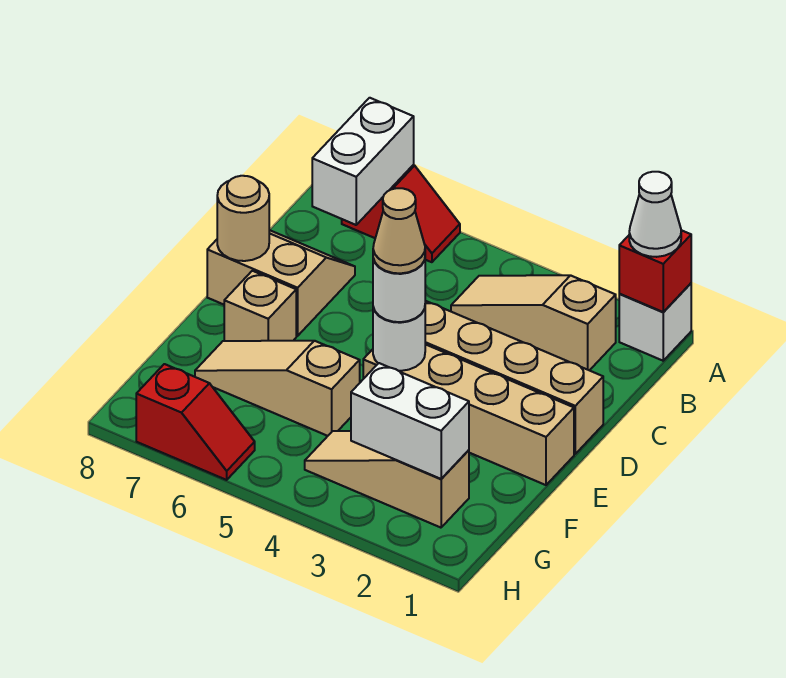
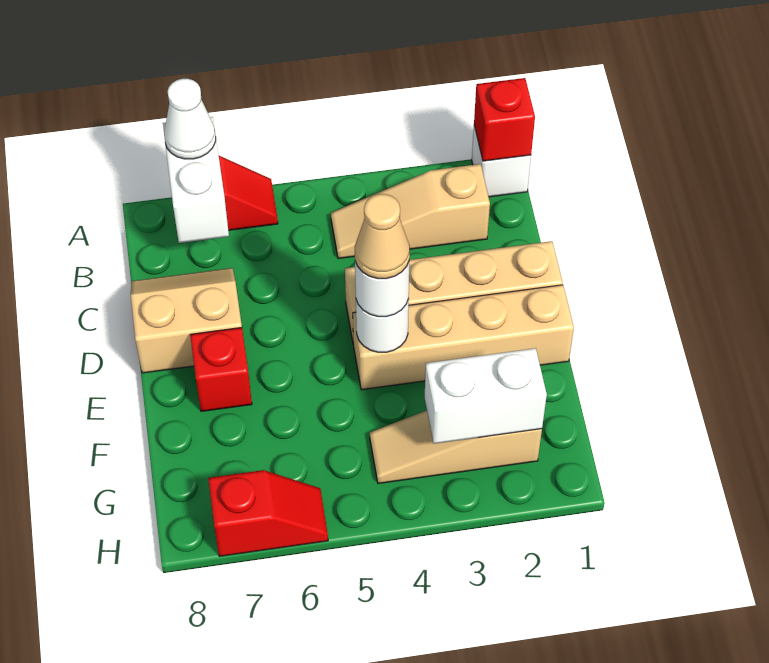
white cone A1 level 3 -> white cone A7 level 3
tan round brick D8 level 2 -> none
tan brick E7 level 1 -> red brick E7 level 1
tan slope F5:F7 level 1 top 5 -> none

